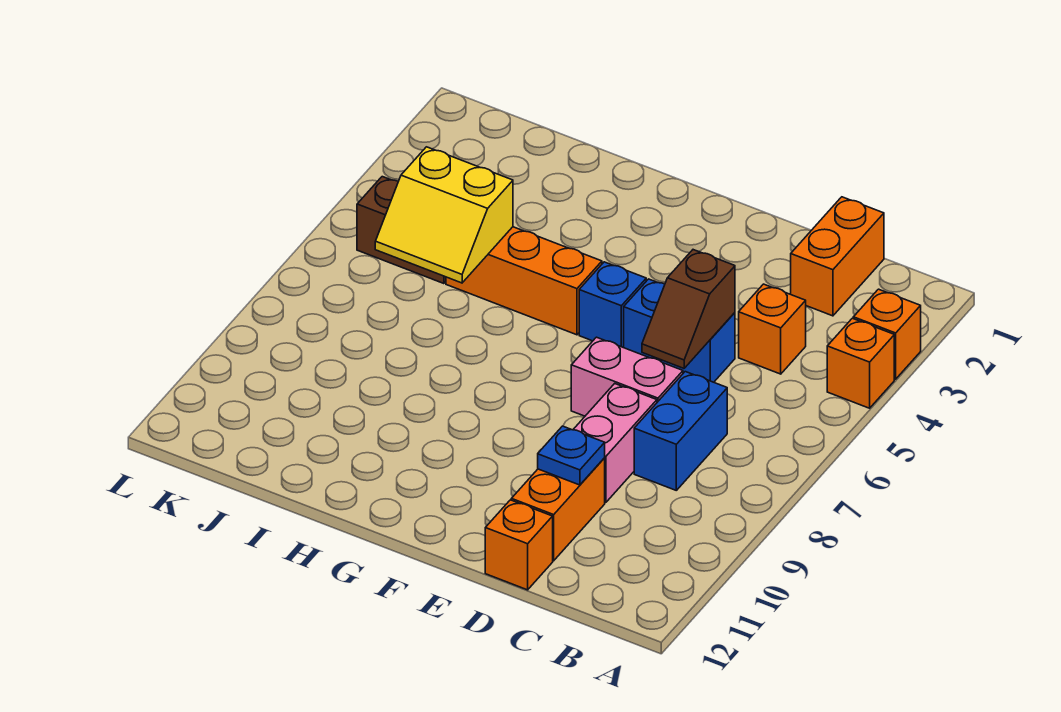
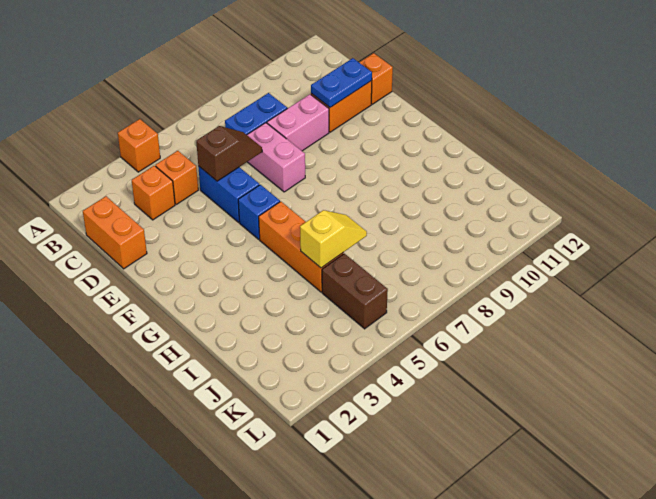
orange brick A3 level 1 -> orange brick C3 level 1
orange brick C1:C2 level 1 -> orange brick C1:D1 level 1
blue plate D10 level 2 -> blue plate D10:D11 level 2
yellow slope I5:J6 level 2 top 5 -> yellow slope I5:I6 level 2 top 5

